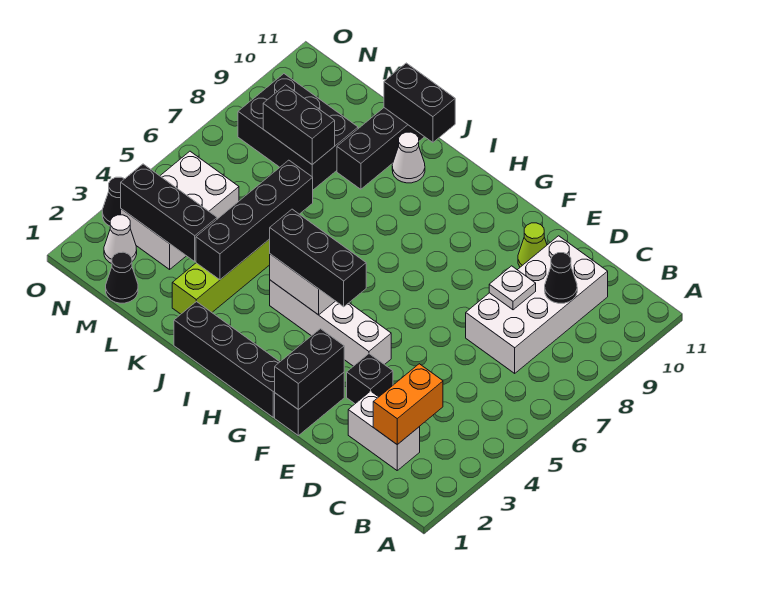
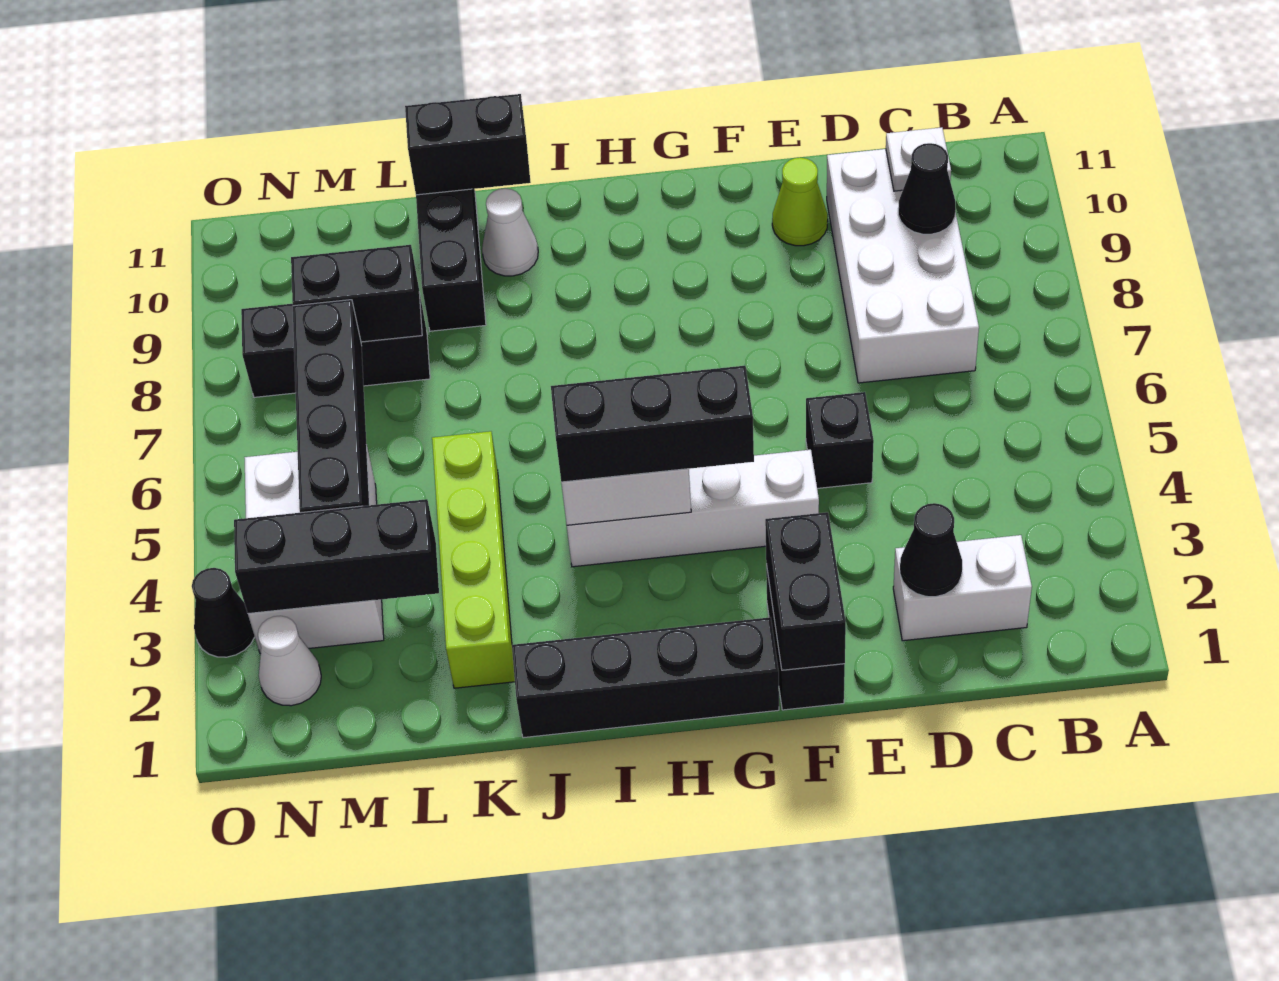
orange brick C2:C3 level 2 -> none
white plate D8 level 2 -> white plate C10 level 2
black brick E3 level 1 -> black brick E5 level 1
black brick K3:K6 level 2 -> black brick M4:M7 level 2
black brick L8:N9 level 1 -> black brick L8:N8 level 1
black cone M1 level 1 -> black cone D2 level 2

